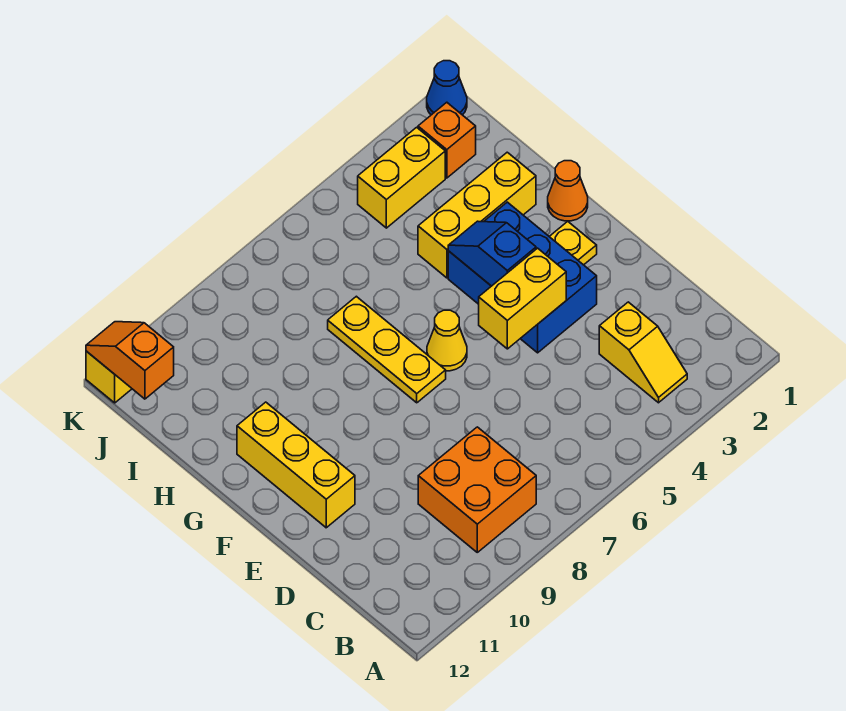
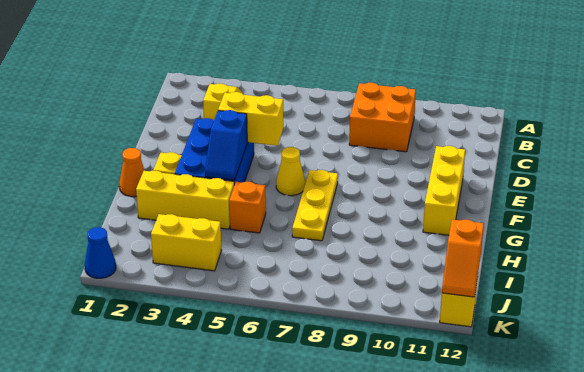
orange brick J2 level 1 -> orange brick H5 level 1

